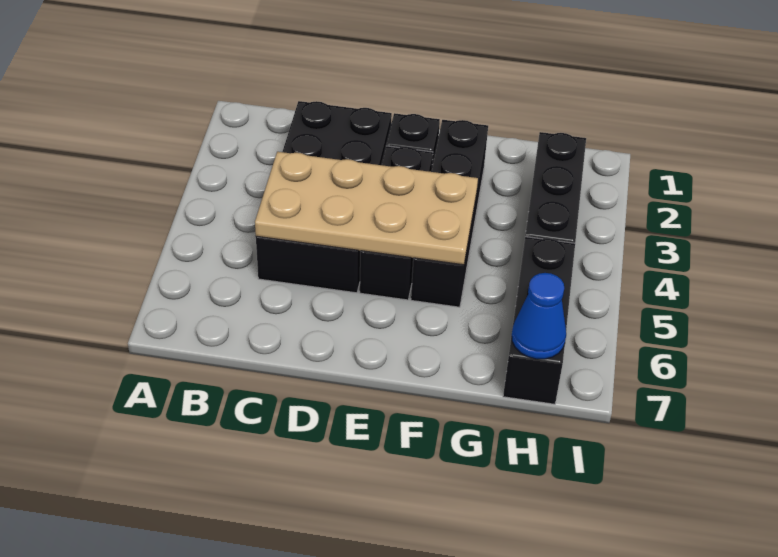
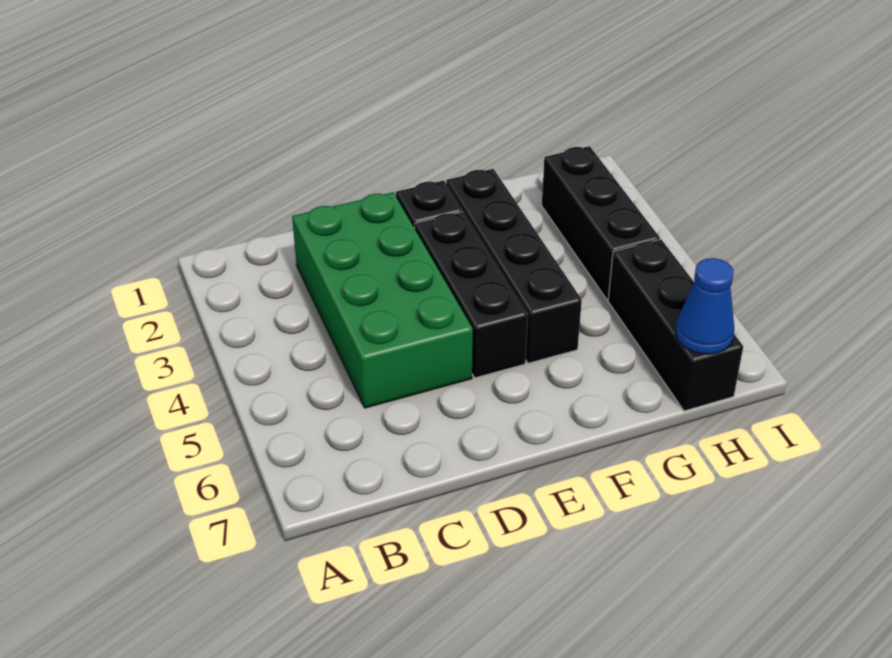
black brick C2:D5 level 1 -> green brick C2:D5 level 1
tan plate C4:F5 level 2 -> none

